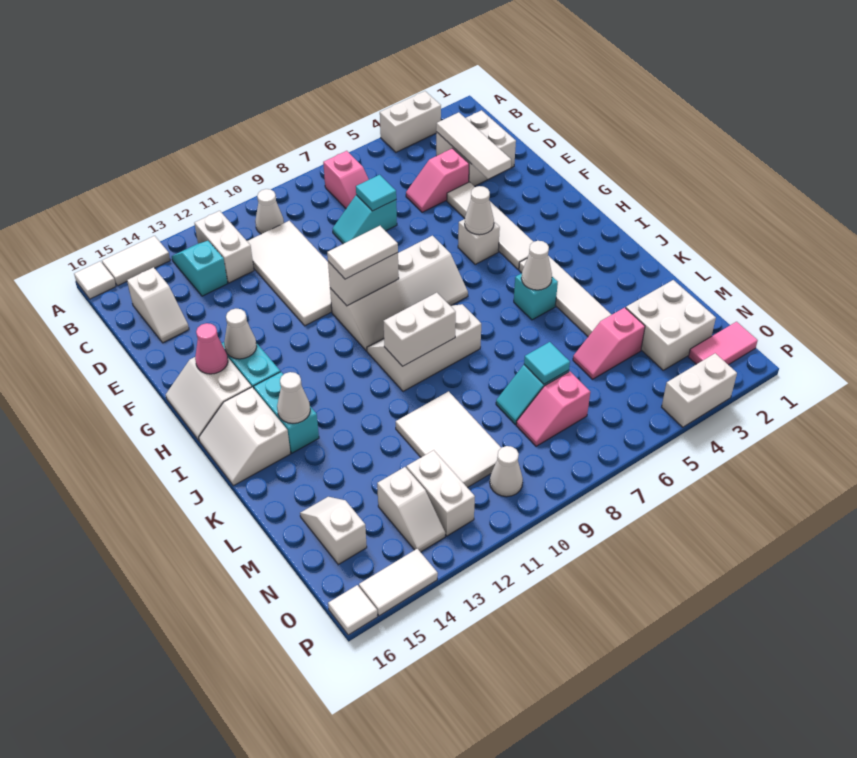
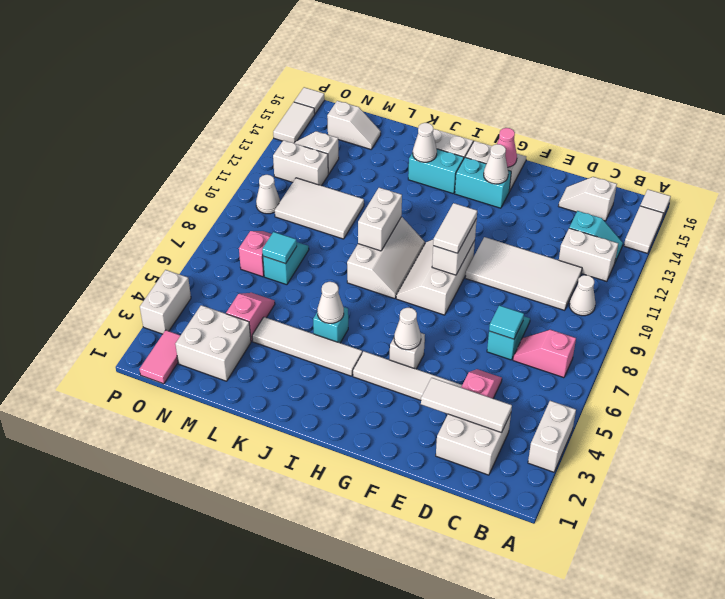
white slope G7:H10 level 1 top G -> white slope G8:H10 level 1 top G

